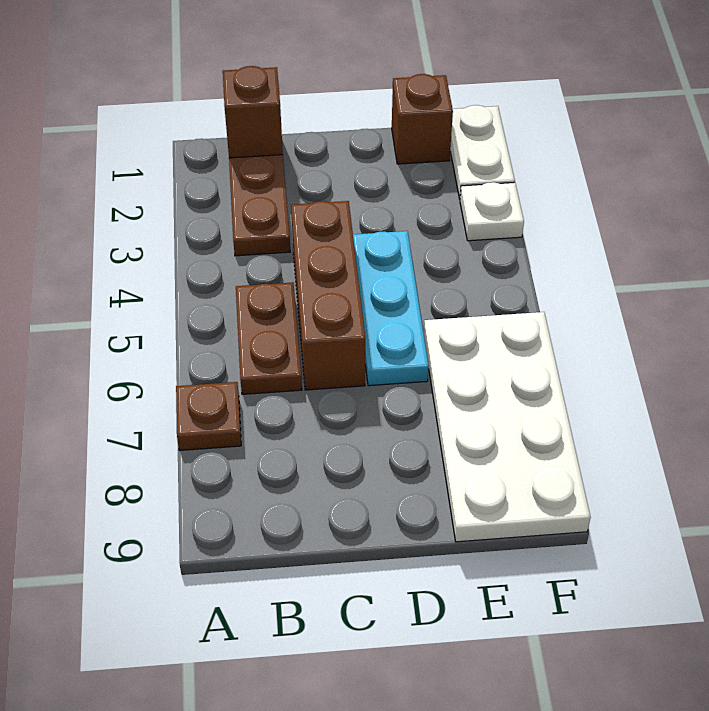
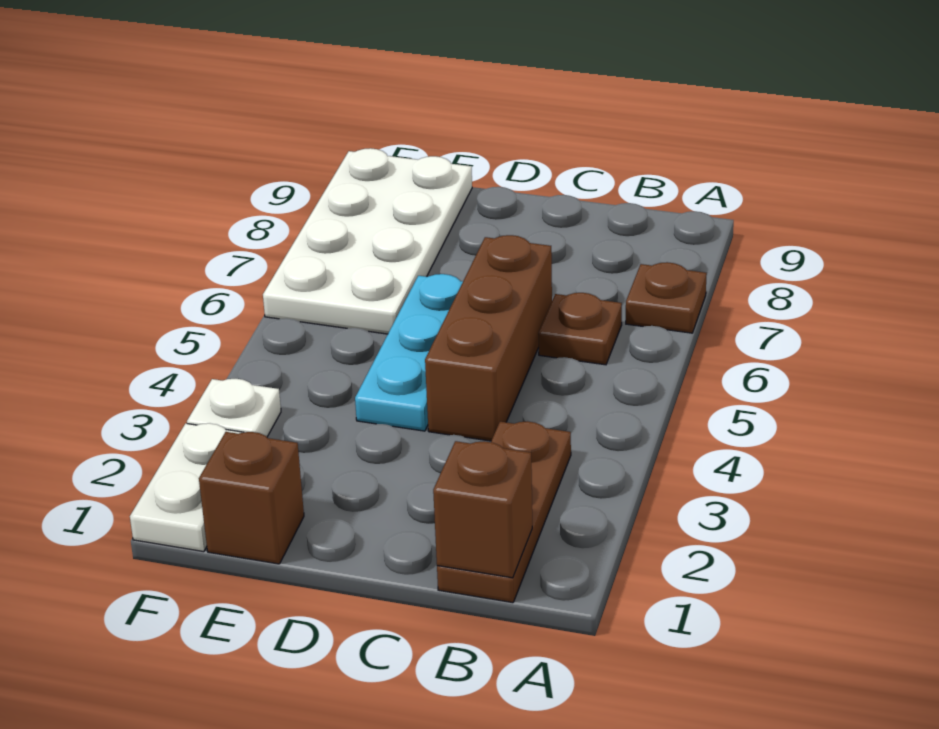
brown plate B5:B6 level 1 -> brown plate B6 level 1

